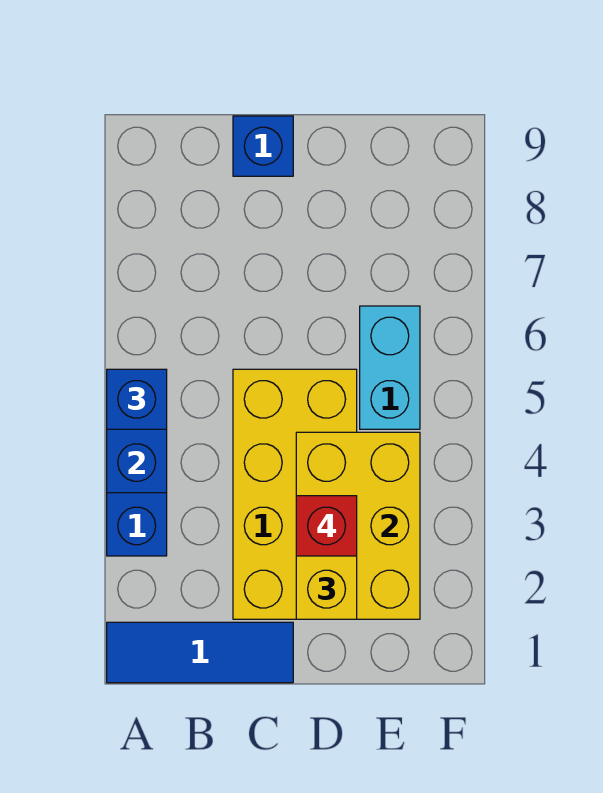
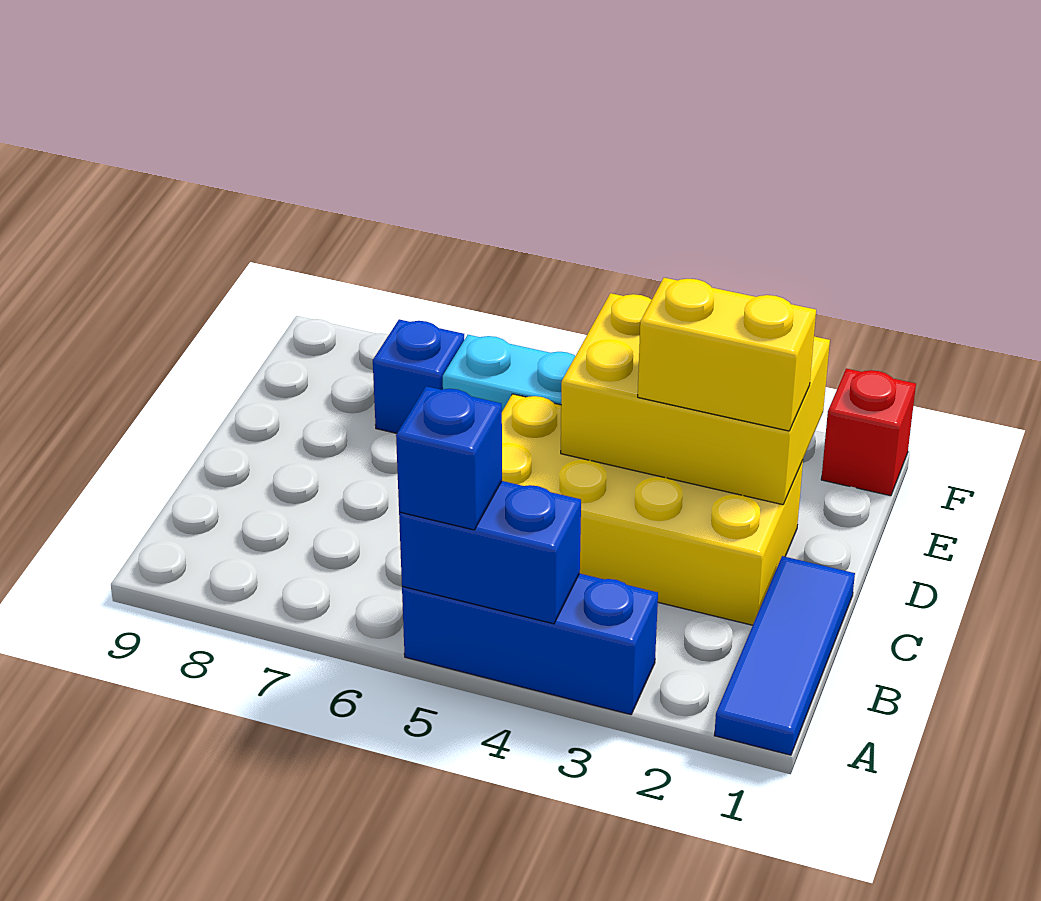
blue brick C9 level 1 -> blue brick E7 level 1
red brick D3 level 4 -> red brick F1 level 1

